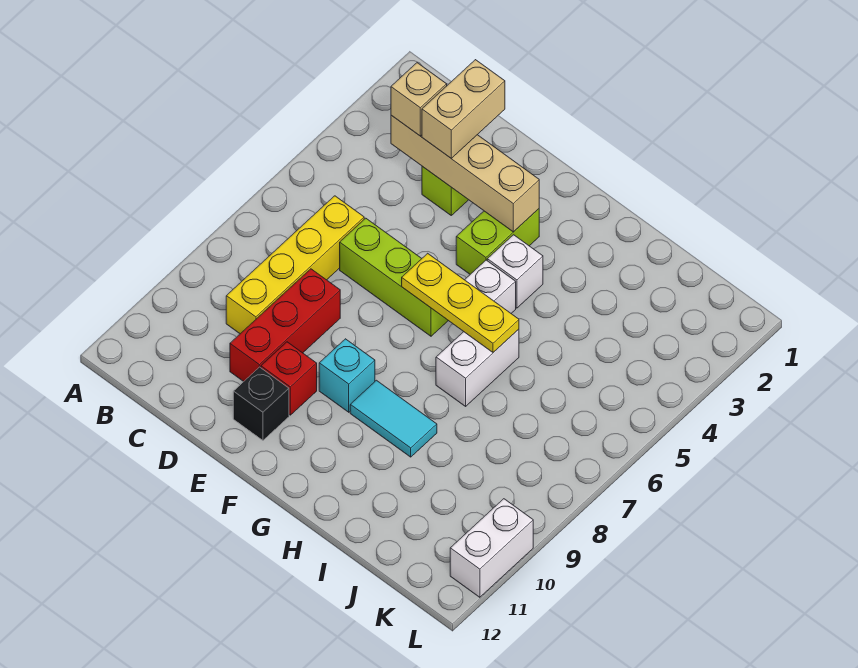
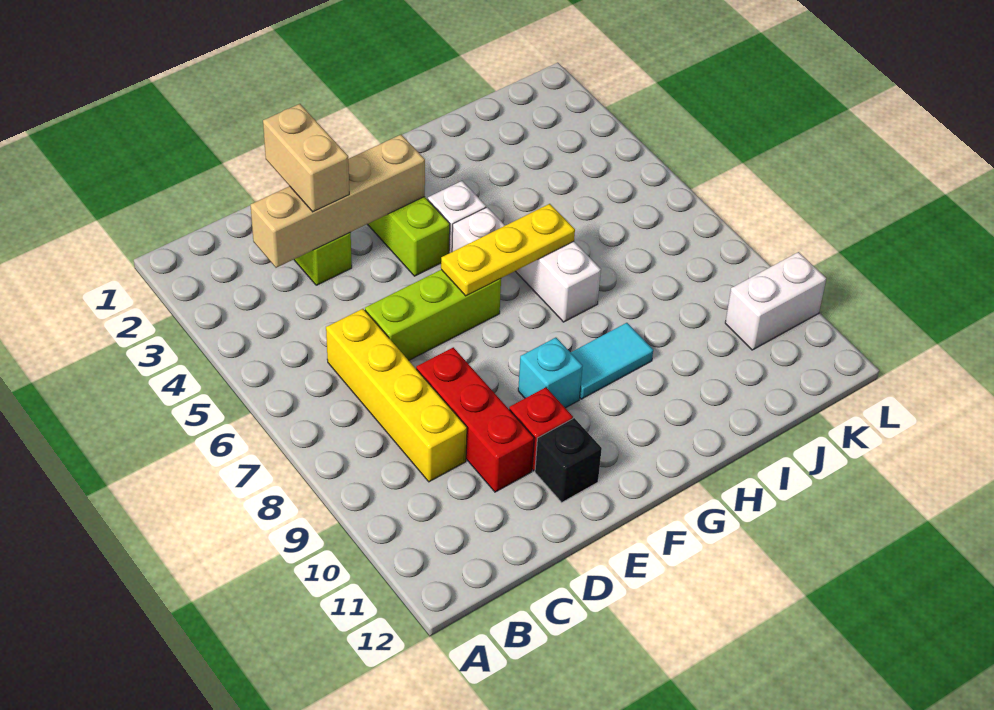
tan brick C3 level 3 -> none
white brick L10:L11 level 1 -> white brick K10:L10 level 1

